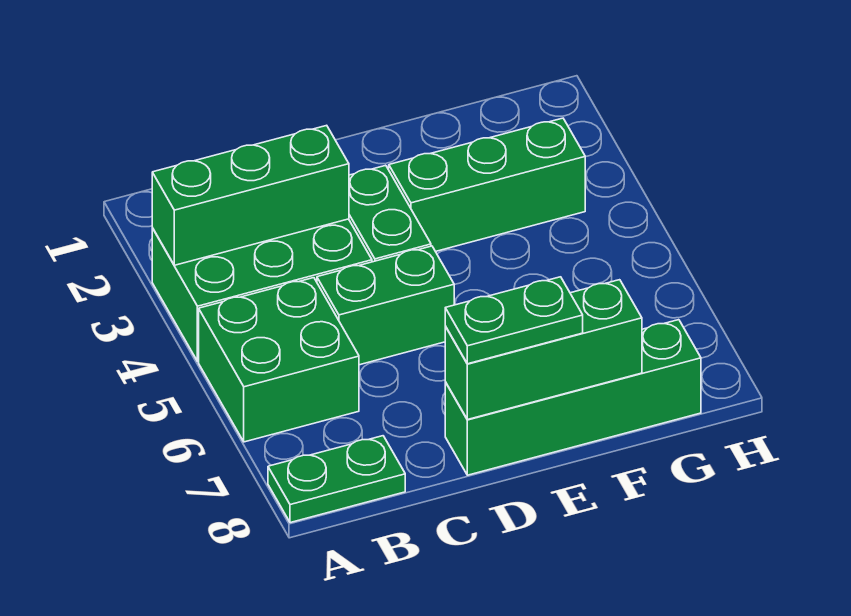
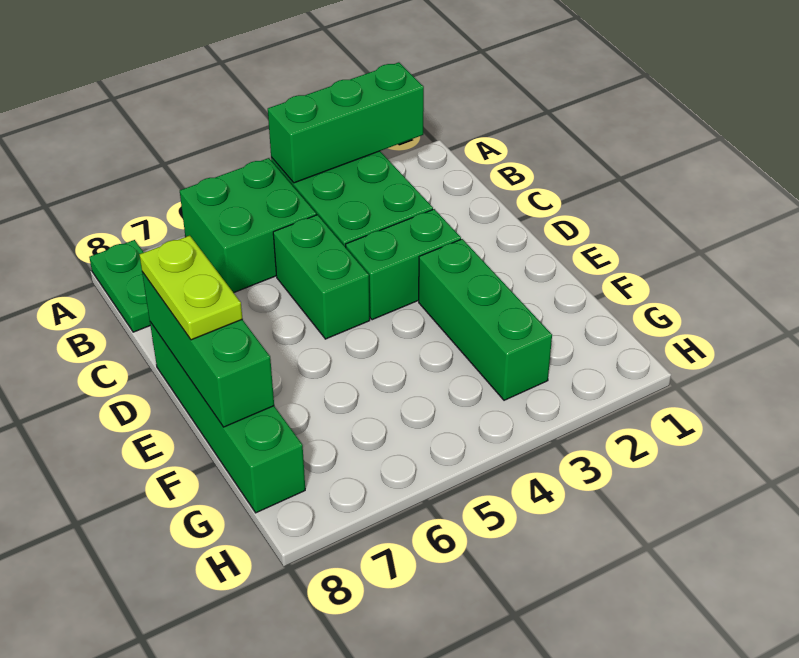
green brick A3:C3 level 2 -> green brick A2:A4 level 2
green plate D8:E8 level 3 -> lime plate D8:E8 level 3

